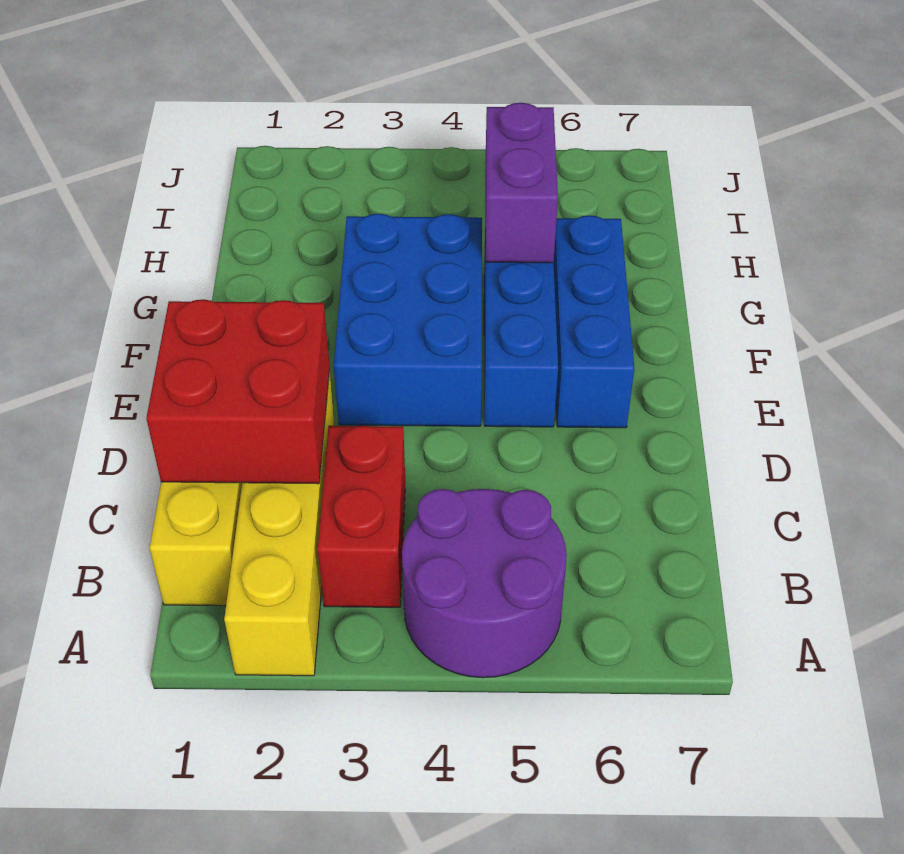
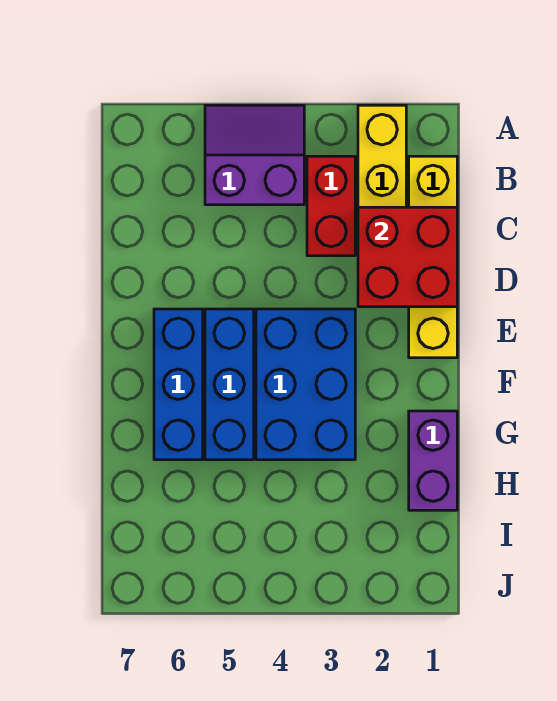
purple round brick A4:B5 level 1 -> purple slope A4:B5 level 1 top B
purple brick G5:H5 level 2 -> purple brick G1:H1 level 1

